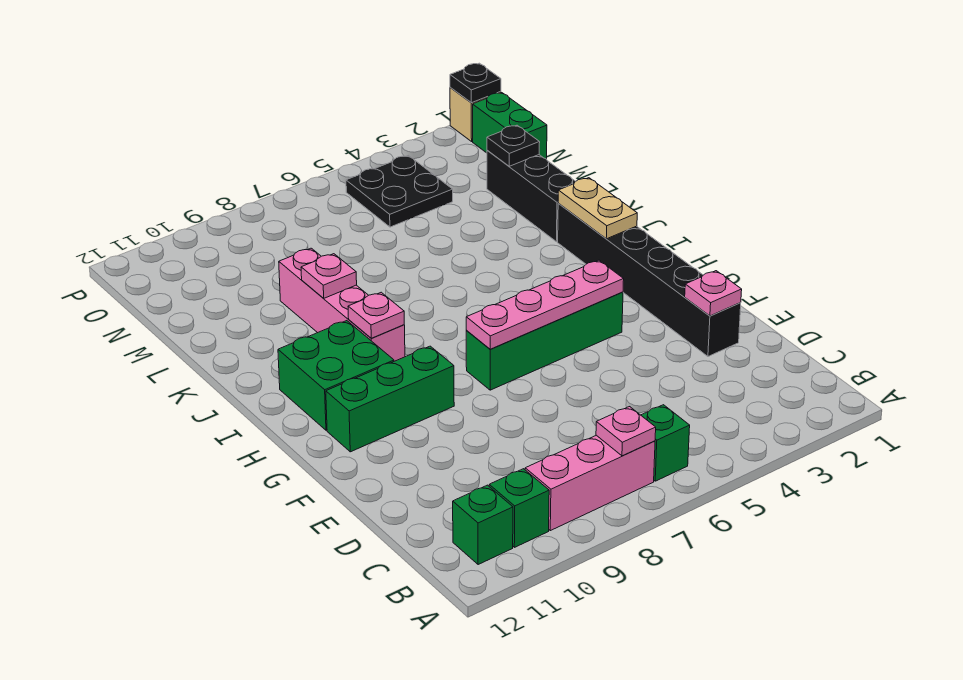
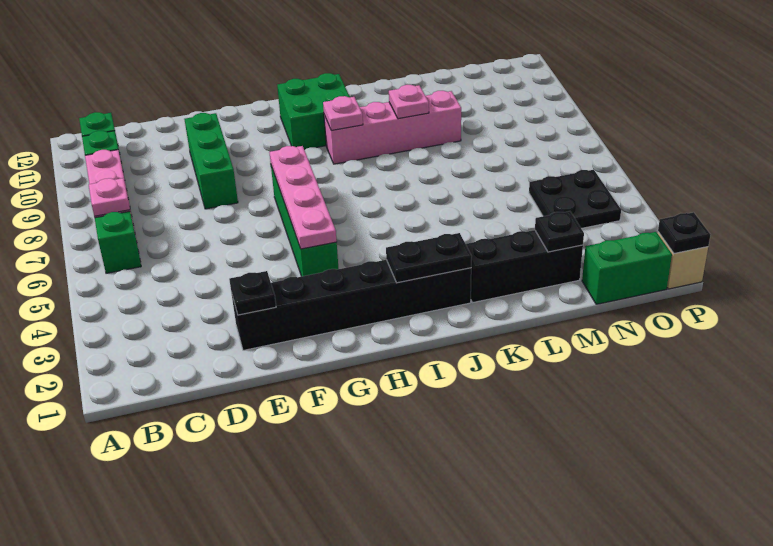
pink plate E2 level 2 -> black plate E2 level 2
green brick G9:G11 level 1 -> green brick E8:E10 level 1
tan plate I2:J2 level 2 -> black plate I2:J2 level 2

